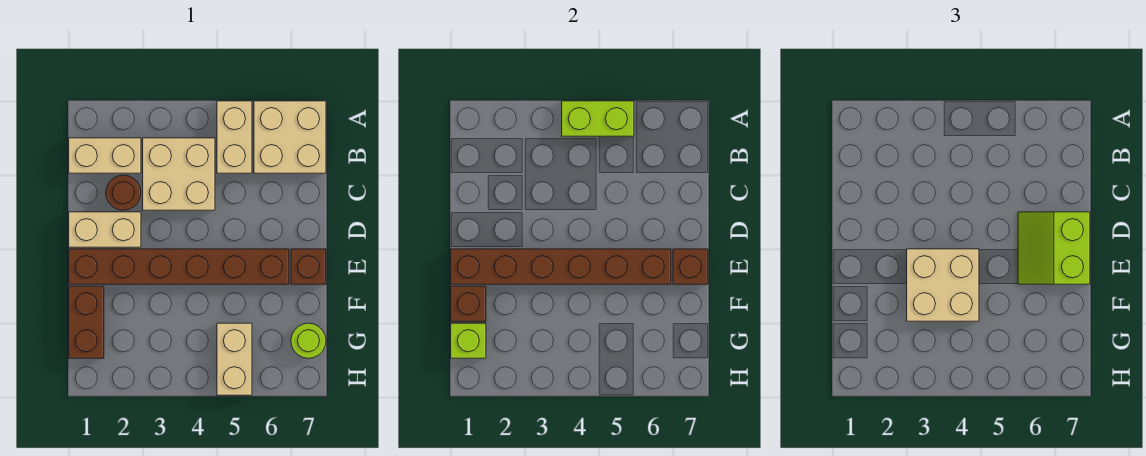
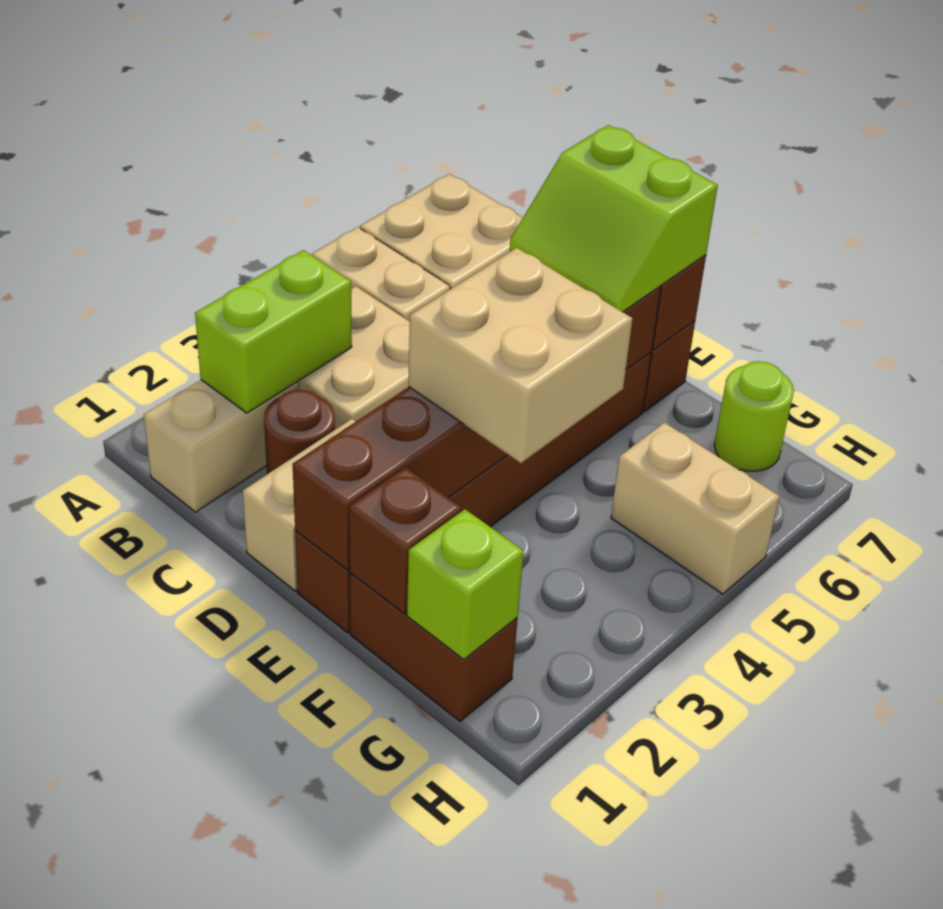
lime brick A4:A5 level 2 -> lime brick B2:B3 level 2

